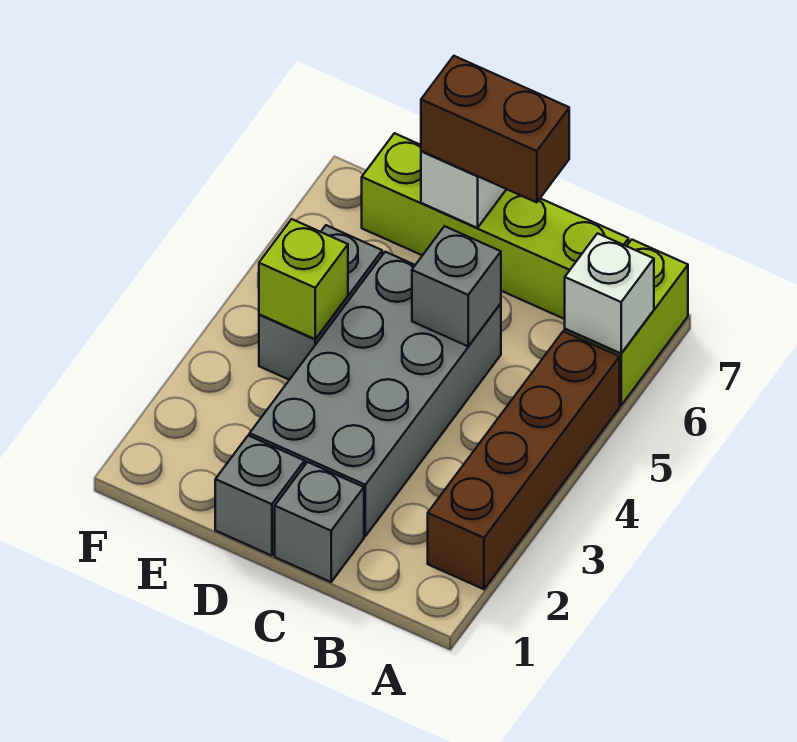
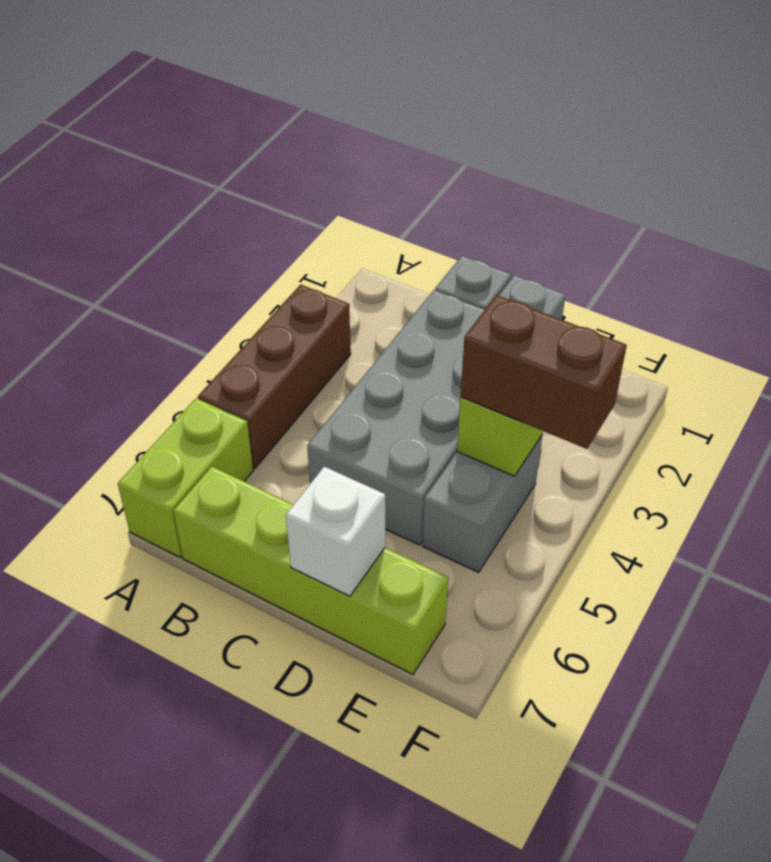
brown brick A2:A5 level 1 -> brown brick A3:A5 level 1
white brick A6 level 2 -> none
grey brick C5 level 2 -> none
brown brick C7:D7 level 3 -> brown brick E4:F4 level 3

